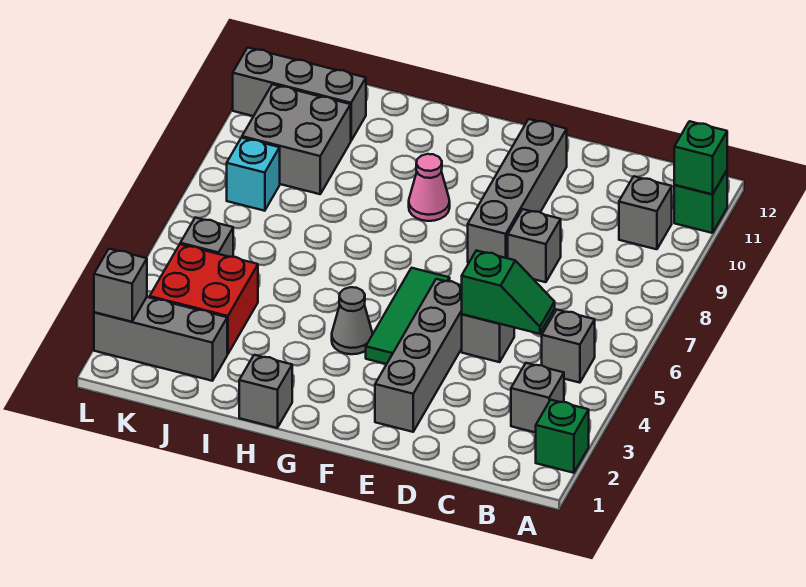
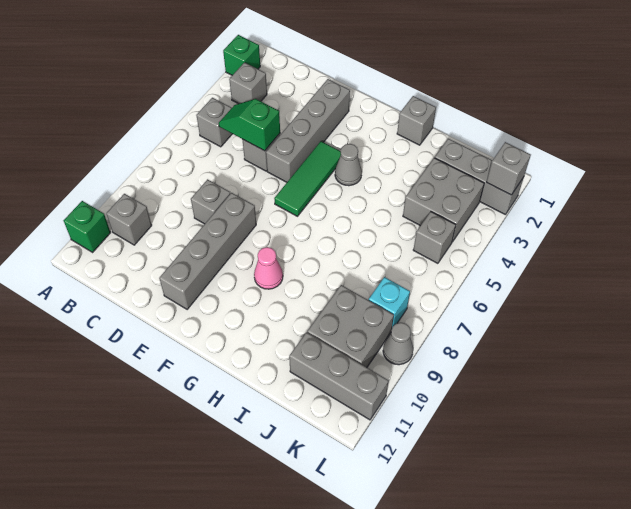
green brick A11 level 2 -> none
red brick J3:K4 level 1 -> grey brick J3:K4 level 1
none -> grey cone L9 level 1

